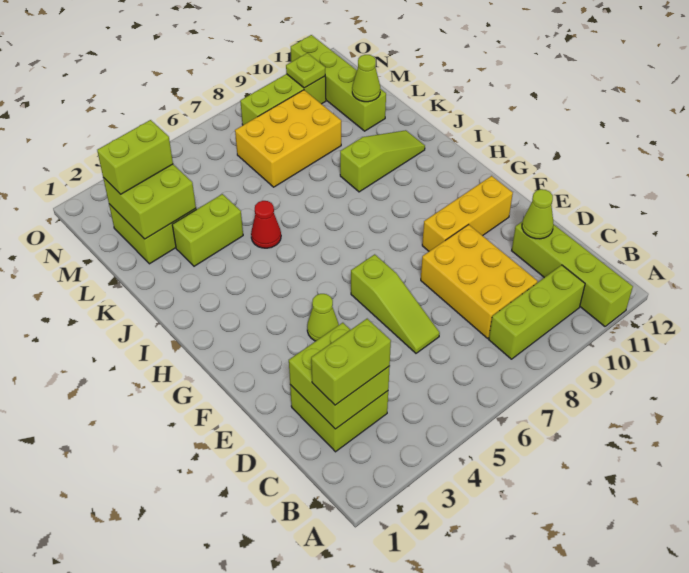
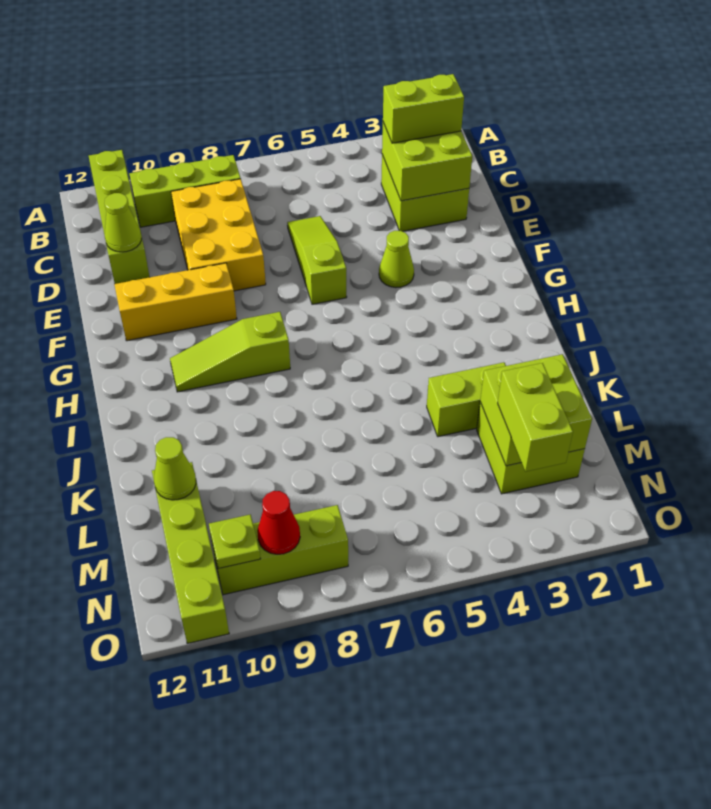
red cone J5 level 1 -> red cone N9 level 2
lime slope J9:J11 level 1 top 9 -> lime slope H8:H10 level 1 top 8
yellow brick L7:M9 level 1 -> none
lime brick M2:M3 level 3 -> lime brick M3:N3 level 3

